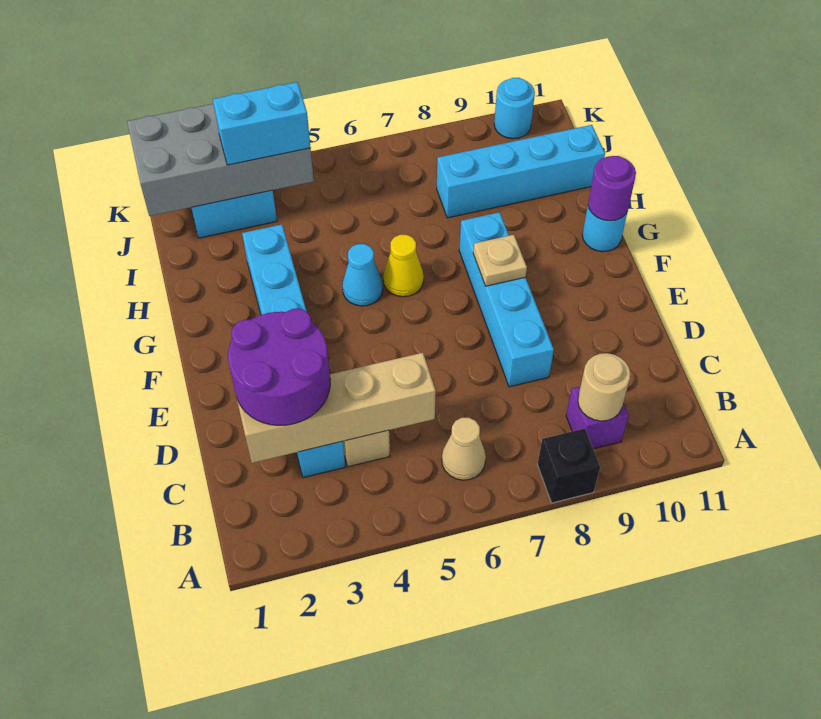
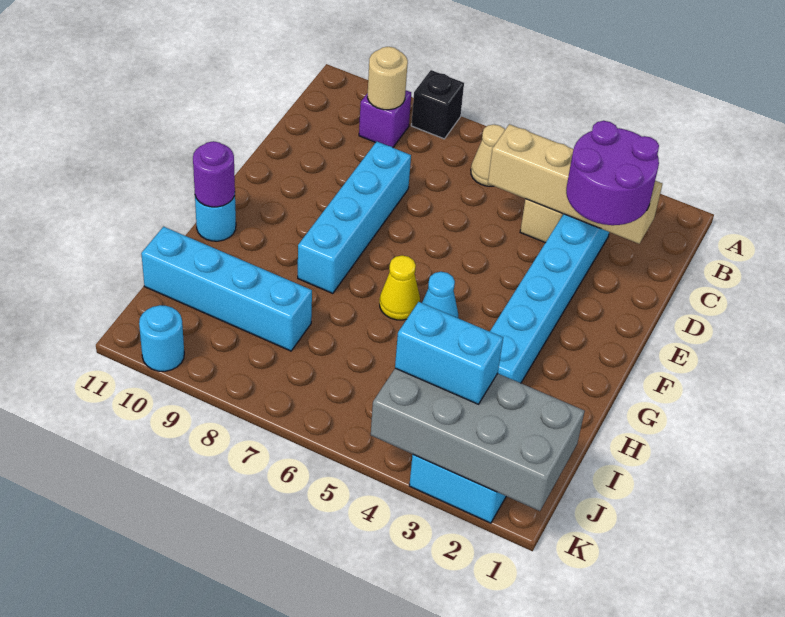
tan plate F8 level 2 -> none

